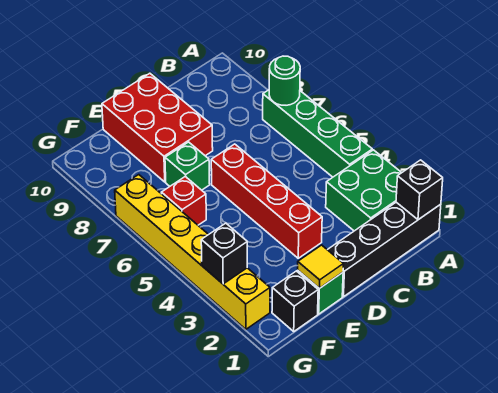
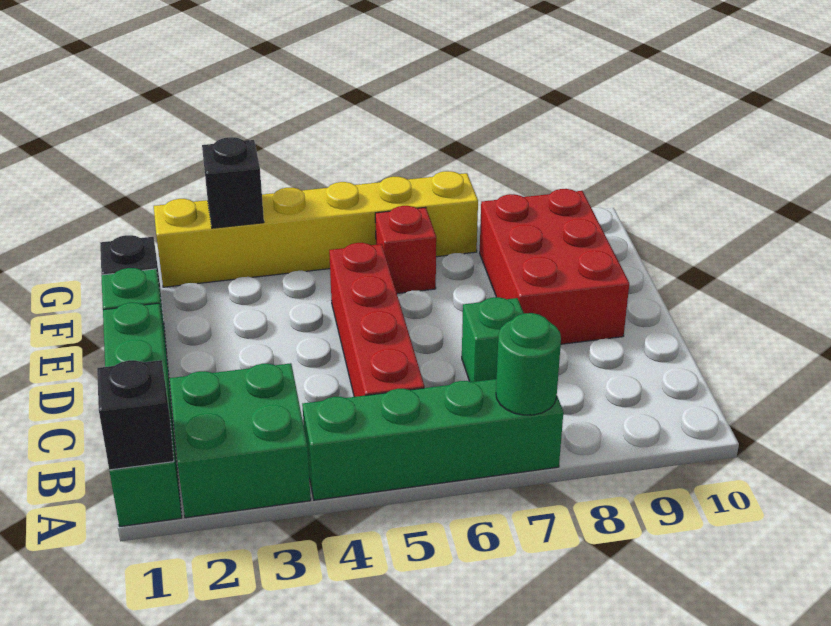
black brick A1:D1 level 1 -> green brick A1:D1 level 1
red brick D3:D6 level 1 -> red brick B5:E5 level 1
red brick D8:E10 level 1 -> red brick D8:F9 level 1
yellow tile E1 level 2 -> none
green brick E7 level 1 -> green brick C7 level 1

